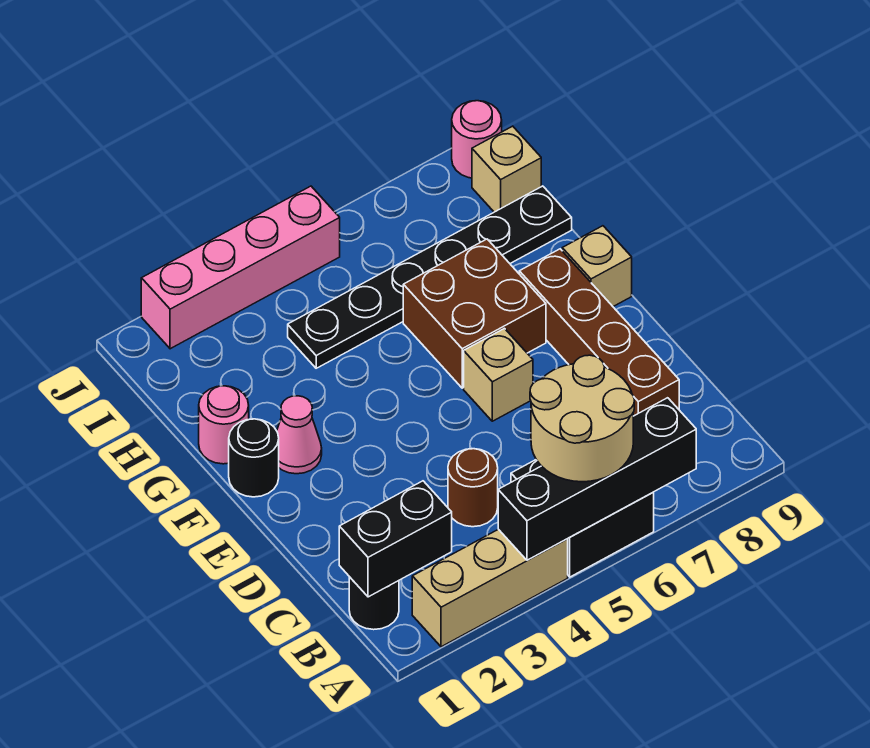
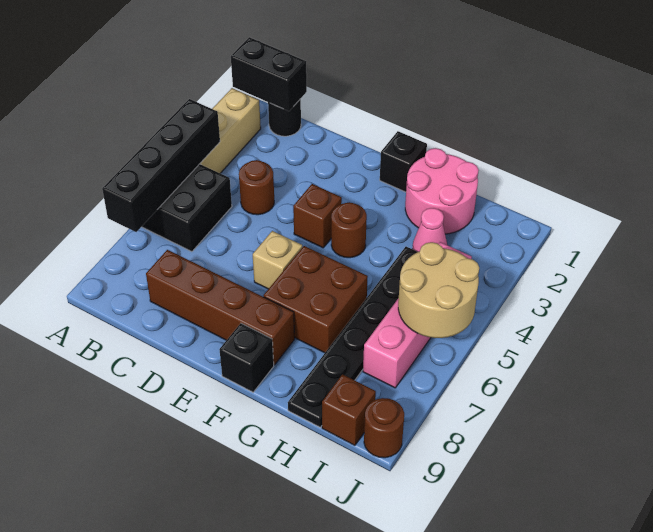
tan round brick A5:B6 level 3 -> tan round brick I5:J6 level 2
black brick B1:B2 level 2 -> black brick A1:B1 level 2
none -> brown brick E4 level 1
black round brick F1 level 1 -> black brick F1 level 1
pink cone F2 level 1 -> pink cone H3 level 1
none -> brown round brick F4 level 1
tan brick F9 level 1 -> black brick F9 level 1
pink round brick G1 level 1 -> pink round brick G1:H2 level 1
tan brick I9 level 1 -> brown brick I9 level 1
pink brick J2:J5 level 1 -> pink brick I4:I7 level 1
pink round brick J9 level 1 -> brown round brick J9 level 1

